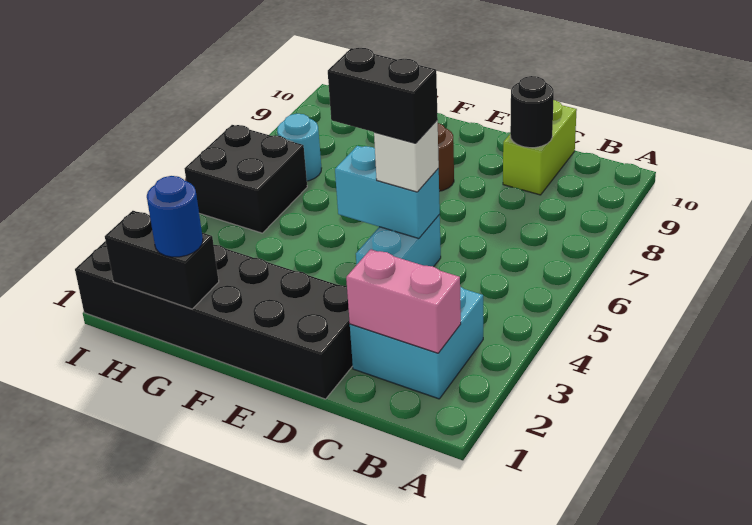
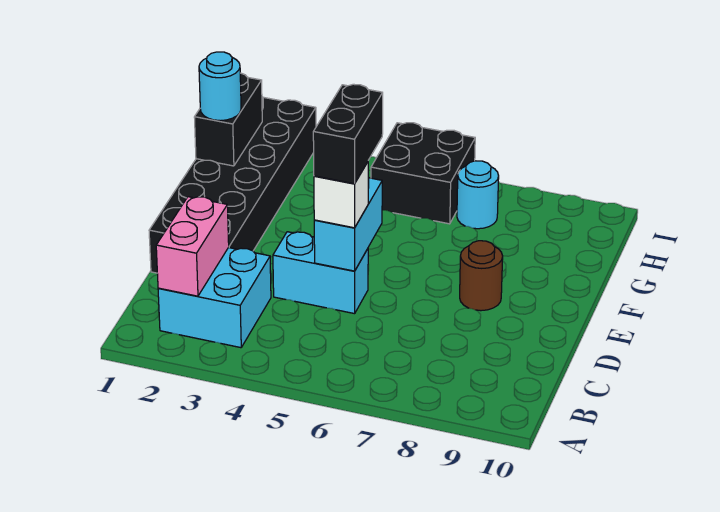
lime brick C9:C10 level 1 -> none
black round brick C9 level 2 -> none
blue round brick G1 level 3 -> cyan round brick G1 level 3

